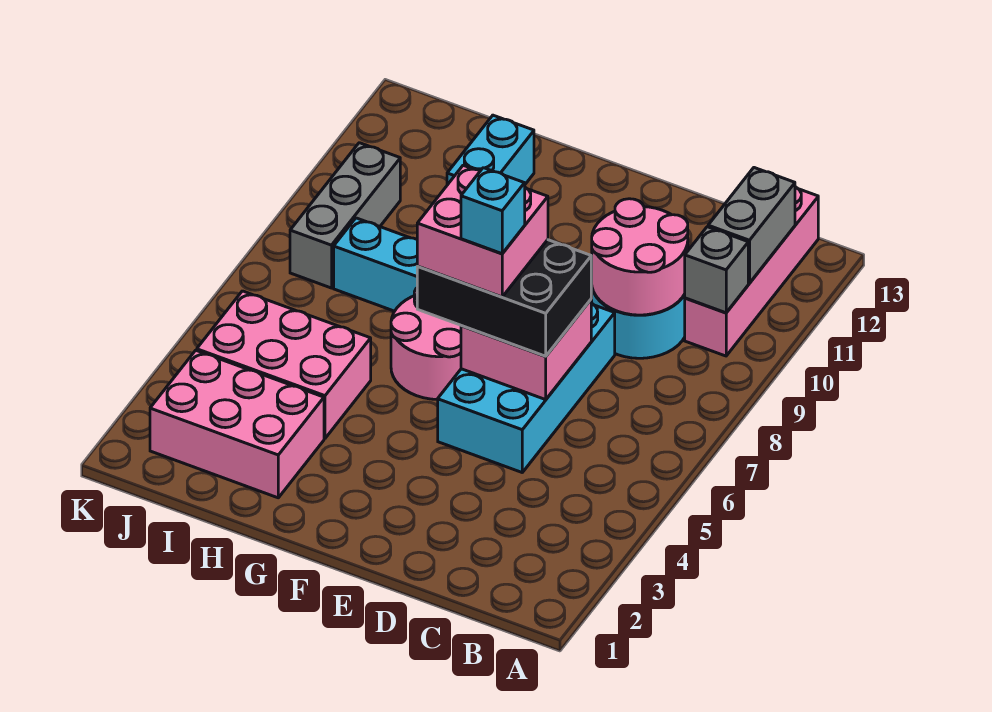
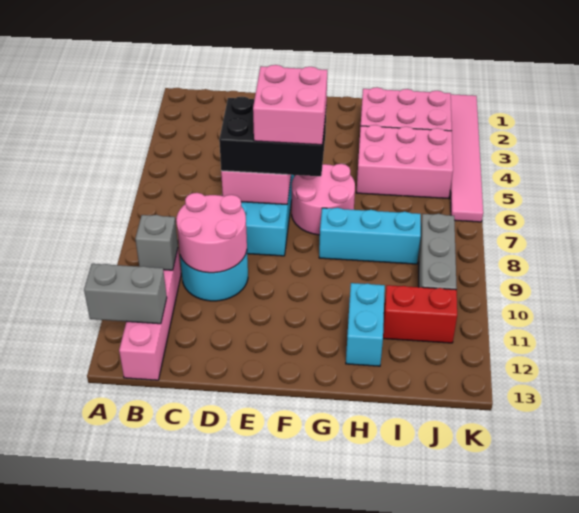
grey brick B11:B12 level 2 -> grey brick A12:B12 level 2
cyan brick E6 level 5 -> none
none -> red brick I11:J11 level 1
none -> pink tile K1:K6 level 1

